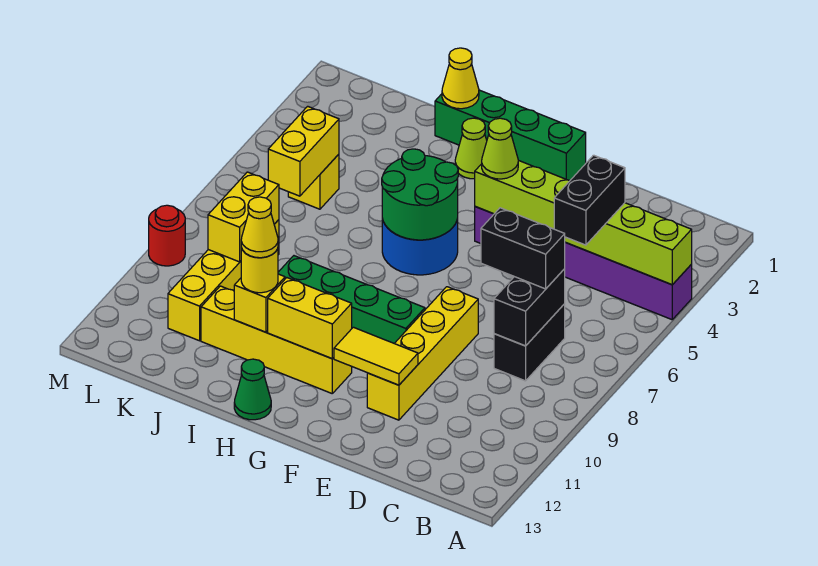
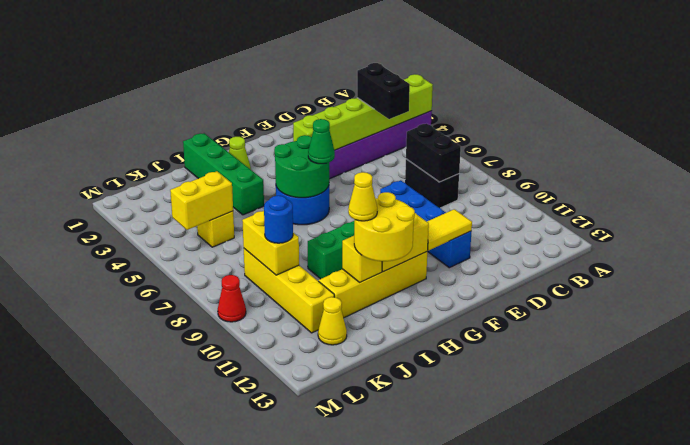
black brick C7:D7 level 3 -> none
yellow brick E8:E11 level 1 -> blue brick E8:E11 level 1
green brick F1:I1 level 1 -> green brick I1:I4 level 1
lime cone F4 level 3 -> none
green cone H13 level 1 -> green cone G6 level 3
yellow cone I1 level 2 -> yellow cone K12 level 1
yellow round brick I11 level 3 -> yellow round brick H11:I12 level 3
yellow brick K5:K6 level 2 -> yellow brick K5:L5 level 2
none -> blue round brick K9 level 3
red round brick M9 level 1 -> red cone M9 level 1

